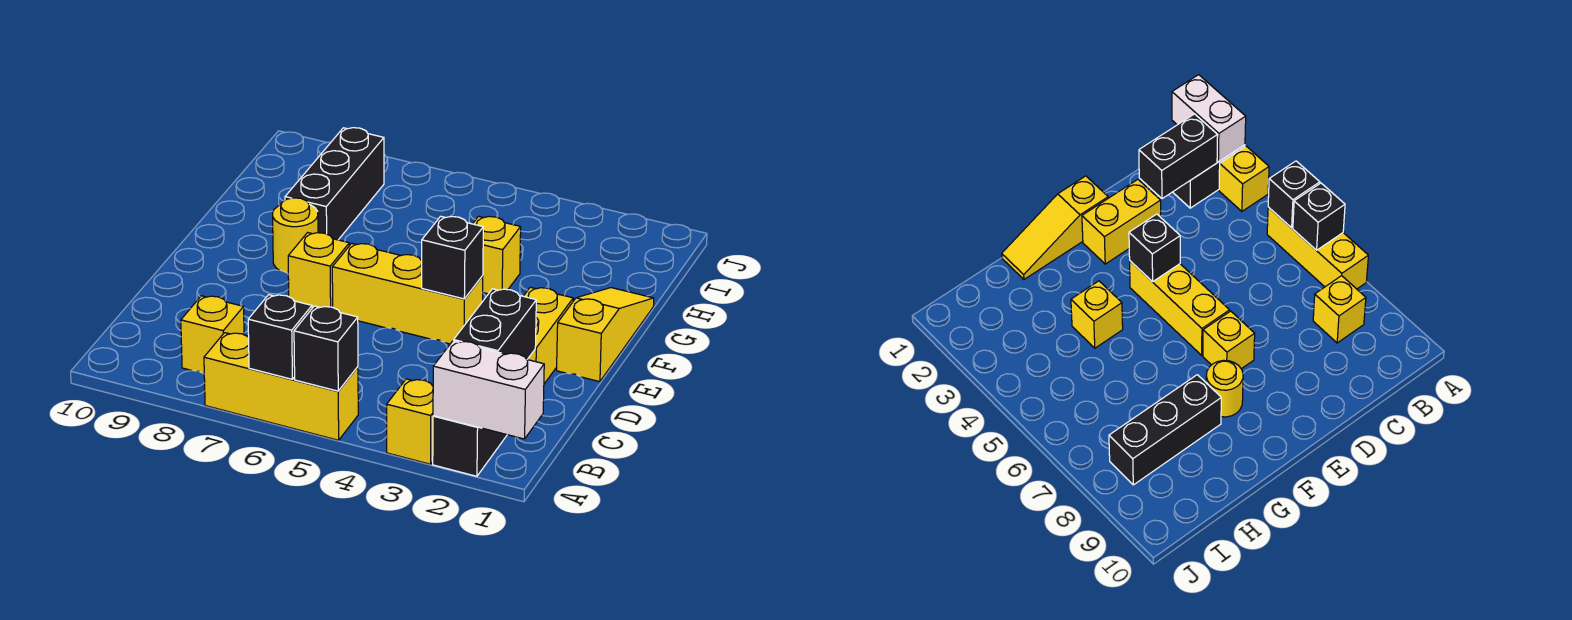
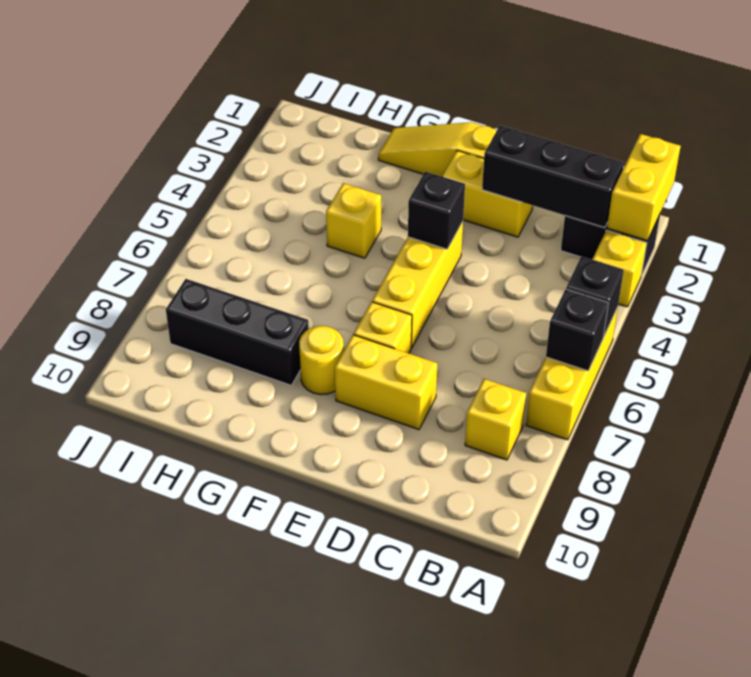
white brick A1:A2 level 2 -> yellow brick A1:A2 level 2
black brick B2:C2 level 2 -> black brick B2:D2 level 2
none -> yellow brick D8:E8 level 1

